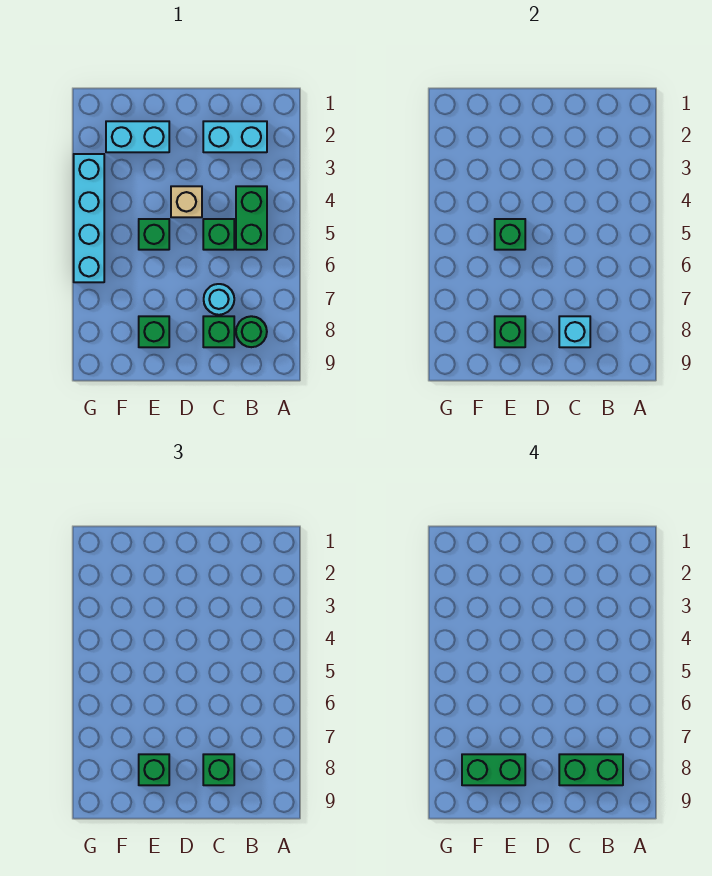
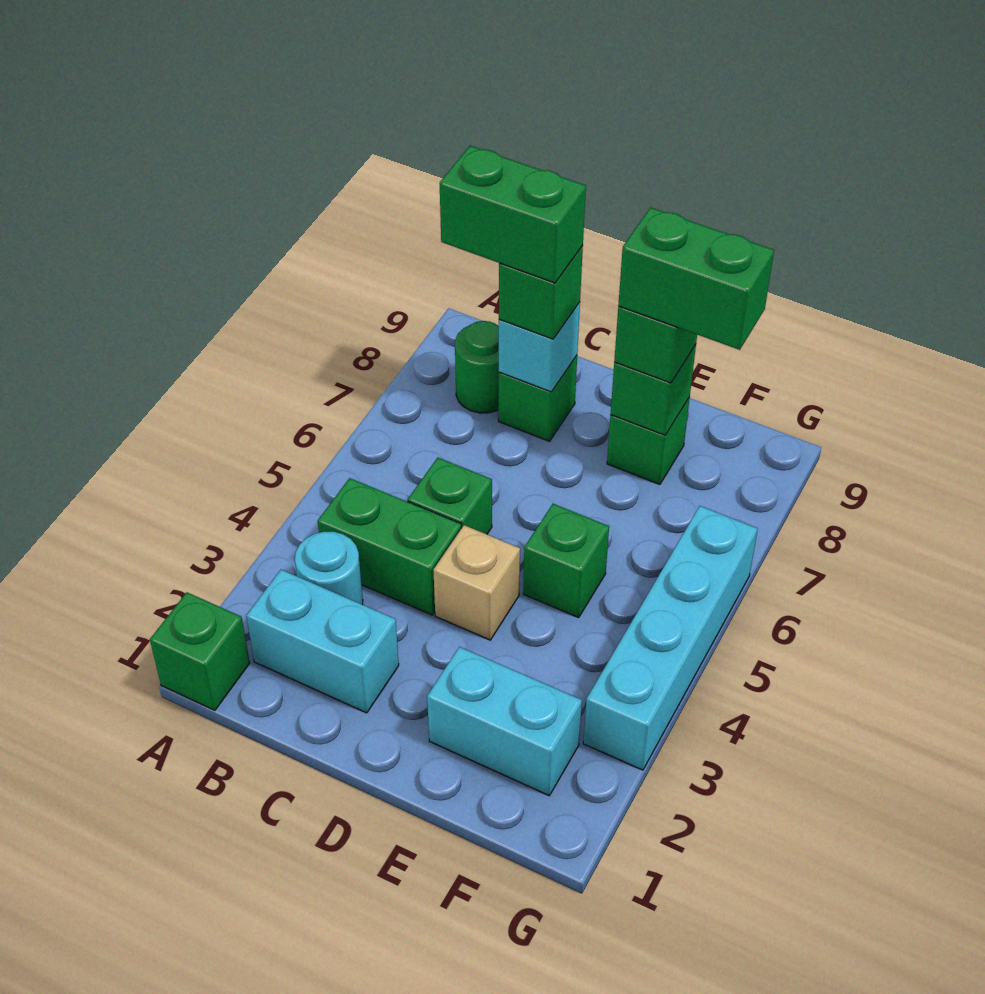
green brick B4:B5 level 1 -> green brick B4:C4 level 1
cyan round brick C7 level 1 -> cyan round brick B3 level 1
green brick E5 level 2 -> green brick A1 level 1

